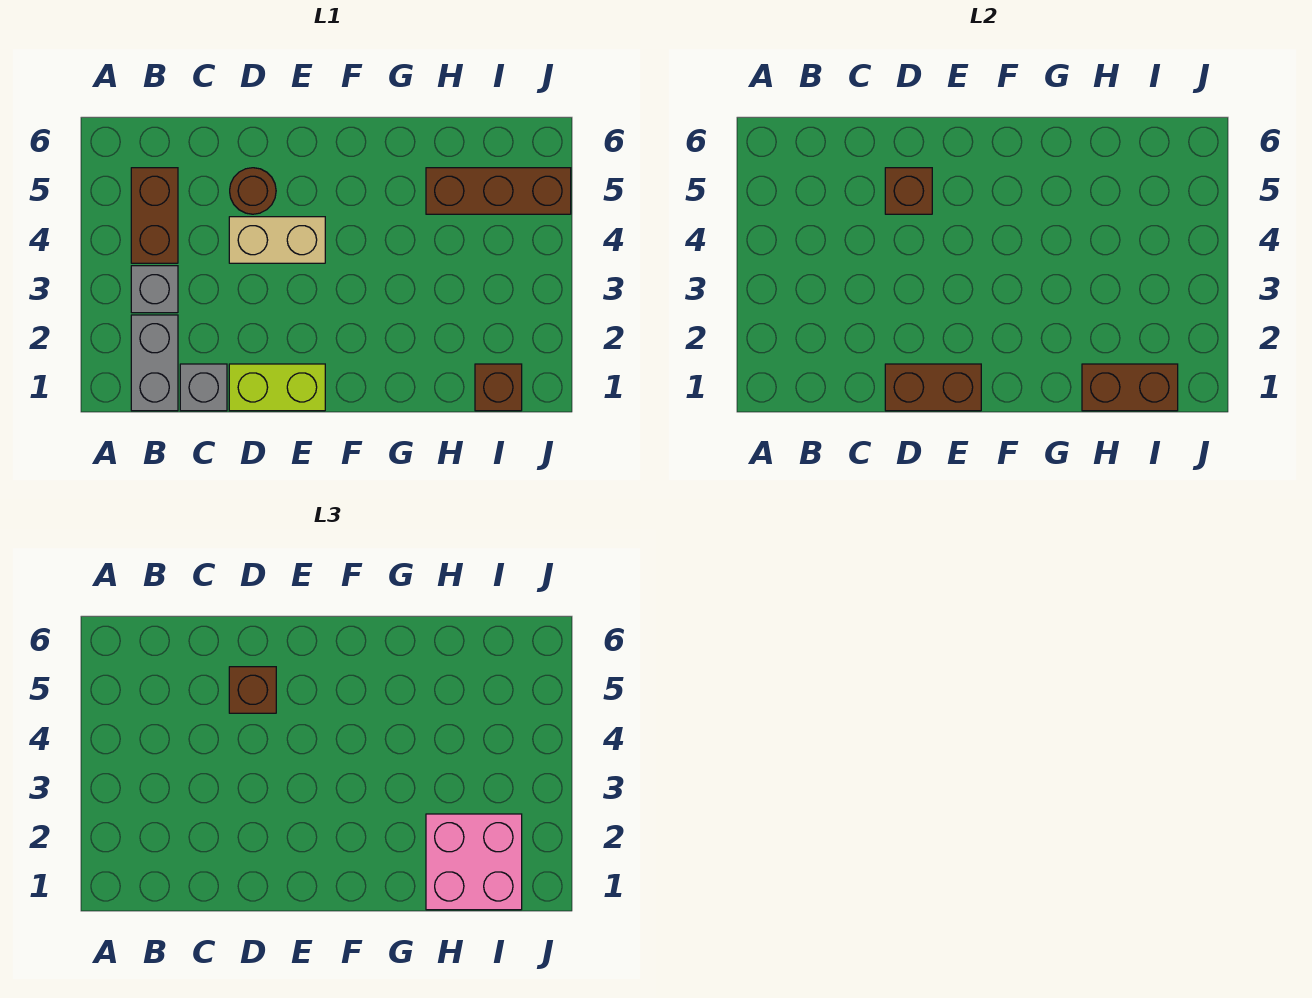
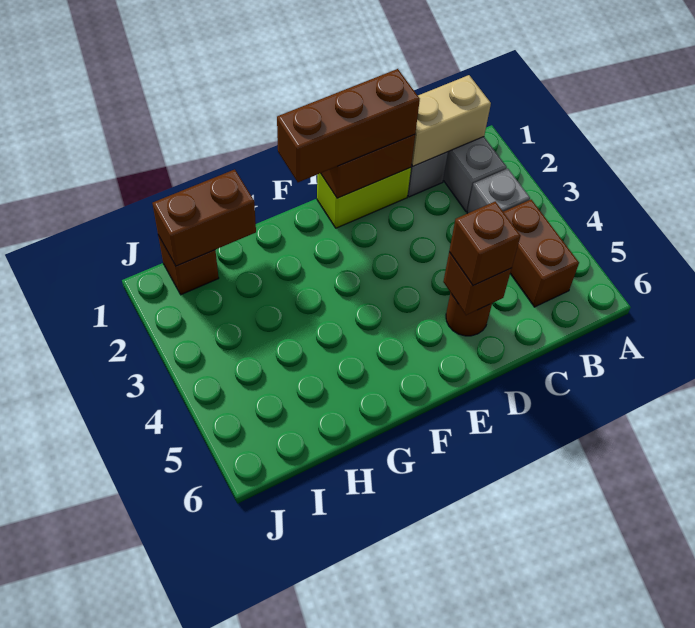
tan brick D4:E4 level 1 -> tan brick B1:C1 level 2
pink brick H1:I2 level 3 -> none
brown brick H5:J5 level 1 -> brown brick D1:F1 level 3

